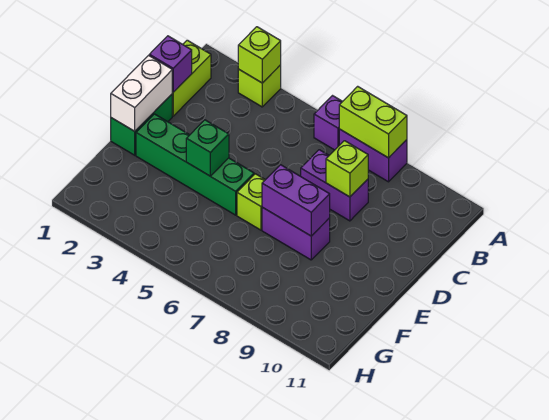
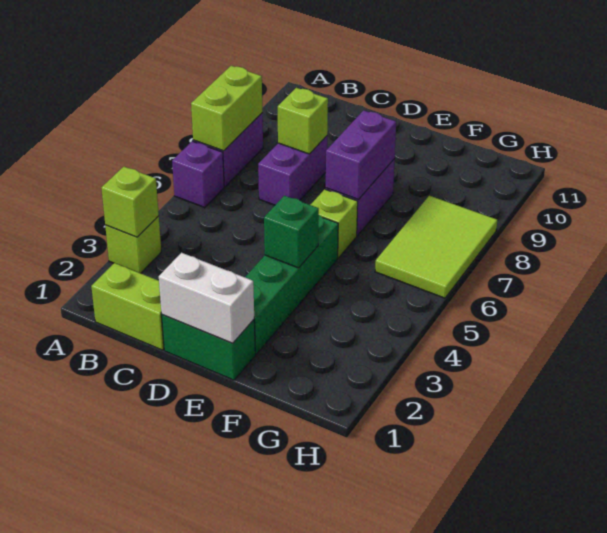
purple brick C1 level 2 -> none
none -> lime tile G6:H8 level 1

